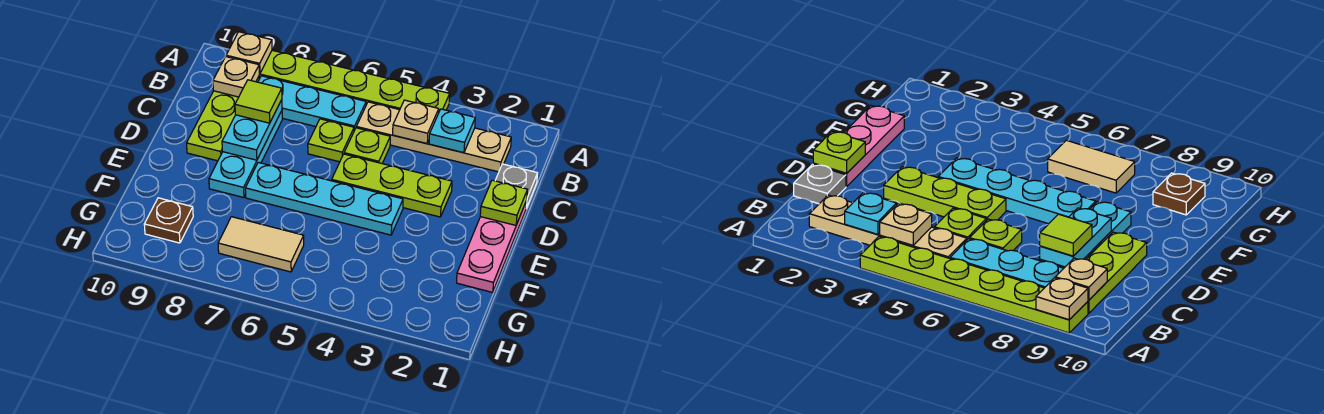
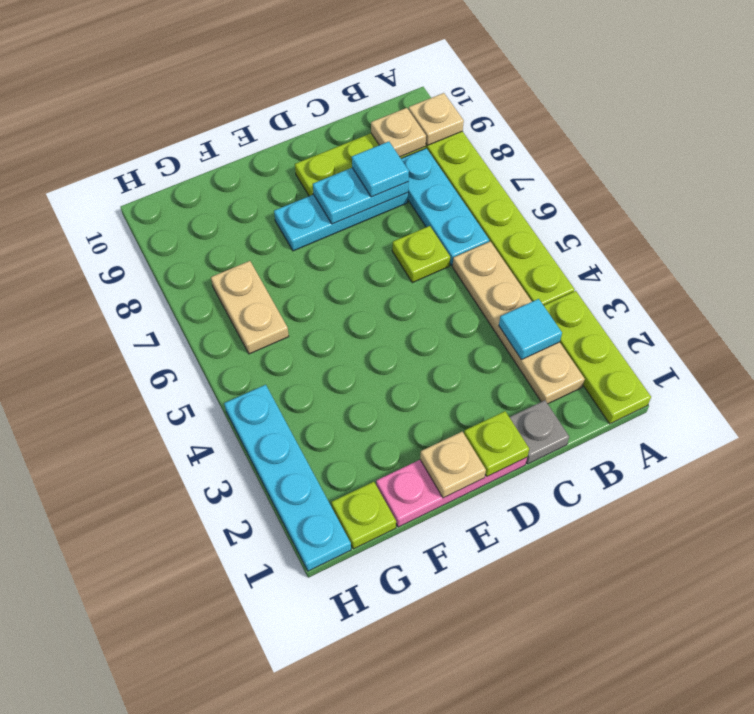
cyan plate B3 level 2 -> cyan tile B3 level 2
tan plate B4 level 2 -> tan plate E1 level 2
lime plate C5 level 1 -> lime plate G1 level 1
lime tile C8 level 3 -> cyan tile C8 level 3
lime plate D3:D5 level 1 -> lime plate A1:A3 level 1
cyan plate E4:E7 level 1 -> cyan plate H1:H4 level 1
tan tile G6:G7 level 1 -> tan plate G6:G7 level 1
brown plate G9 level 1 -> none

